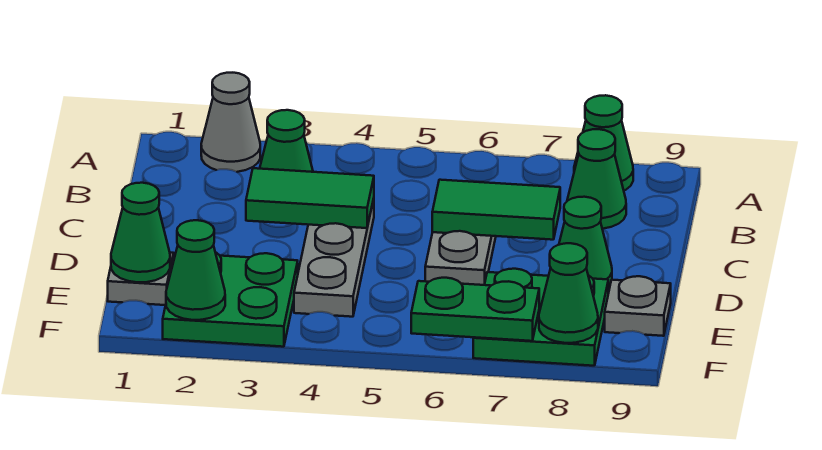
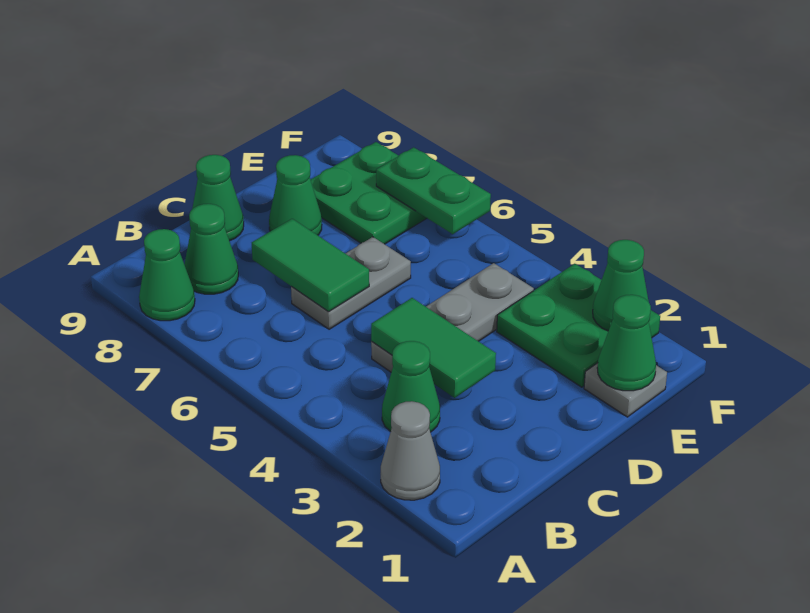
grey plate E9 level 1 -> none
green cone F8 level 2 -> green cone C9 level 1

